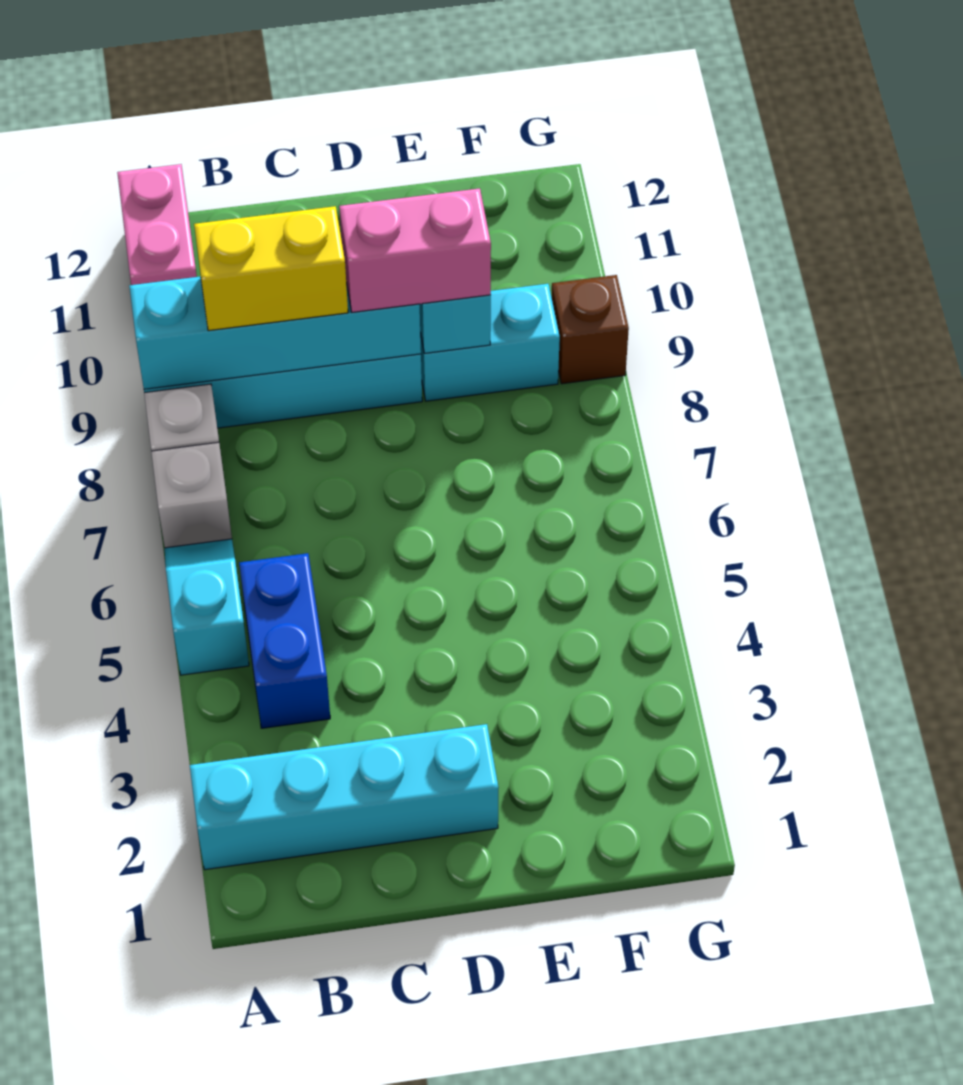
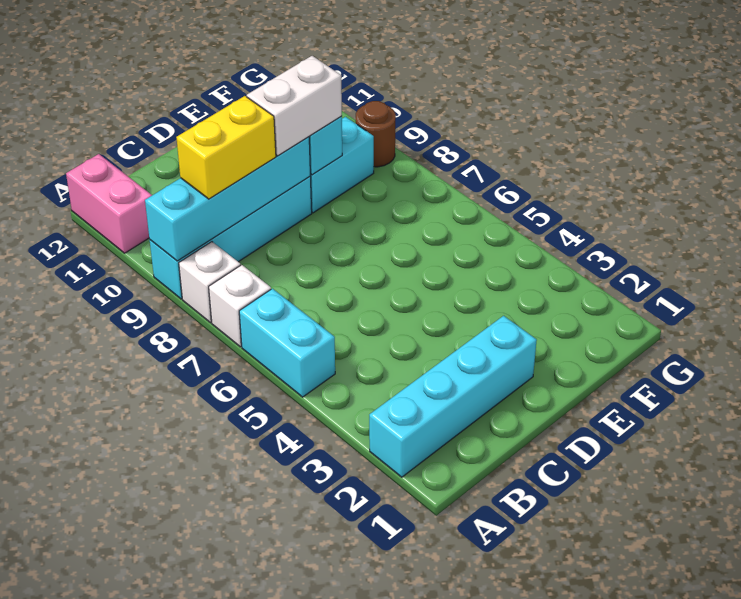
cyan slope A5:A6 level 1 top 5 -> cyan brick A5:A6 level 1
blue brick B4:B5 level 1 -> none
pink brick D9:E9 level 3 -> white brick D9:E9 level 3
brown brick G9 level 1 -> brown round brick G9 level 1

